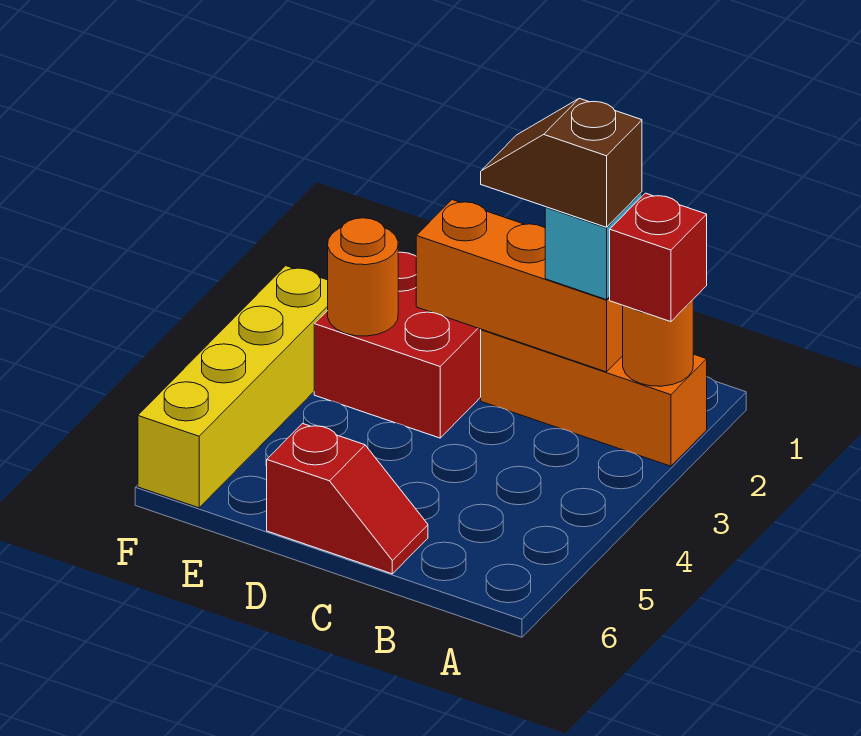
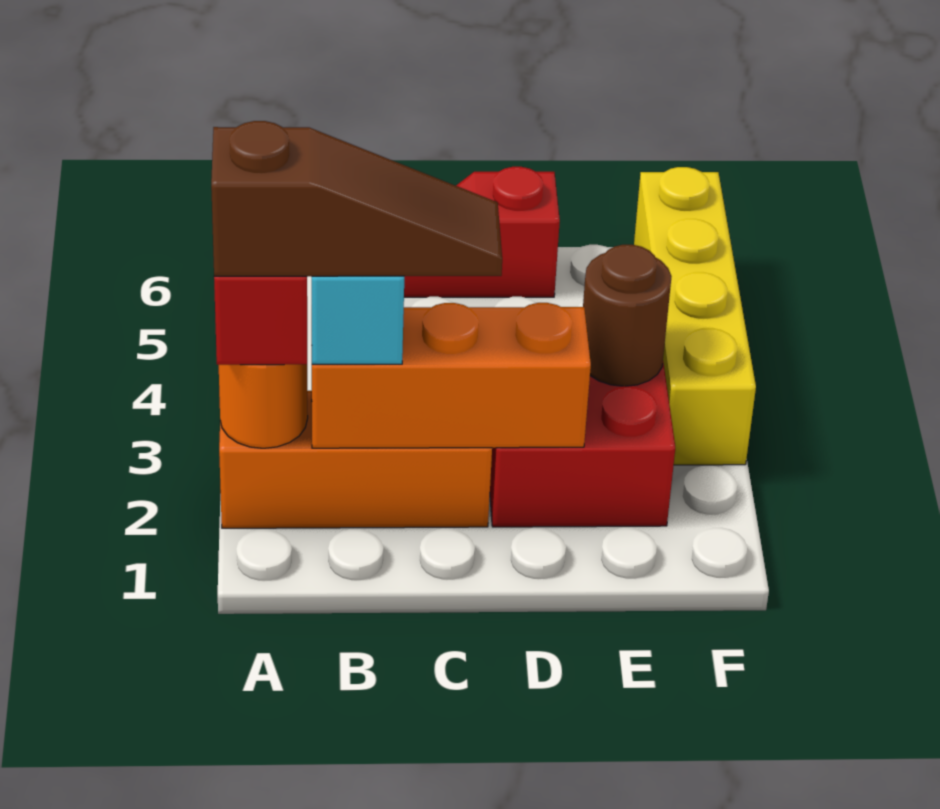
brown slope B2:C2 level 4 top B -> brown slope A2:C2 level 4 top A
orange round brick E3 level 2 -> brown round brick E3 level 2

